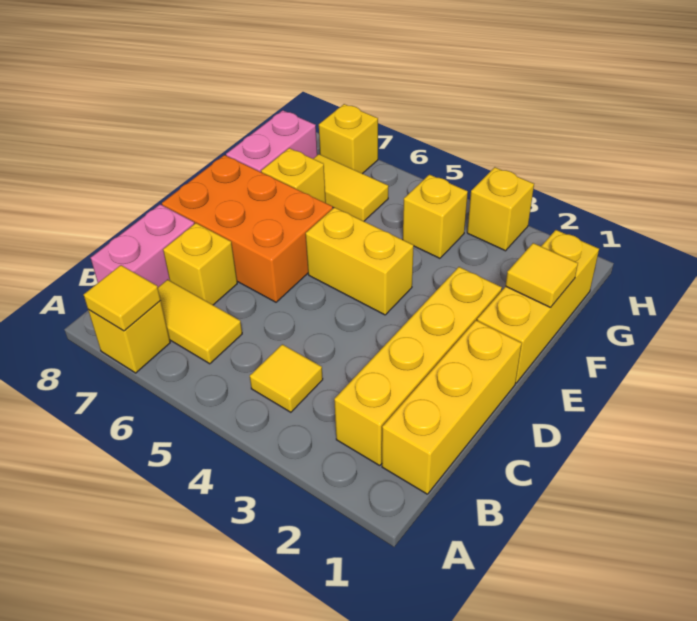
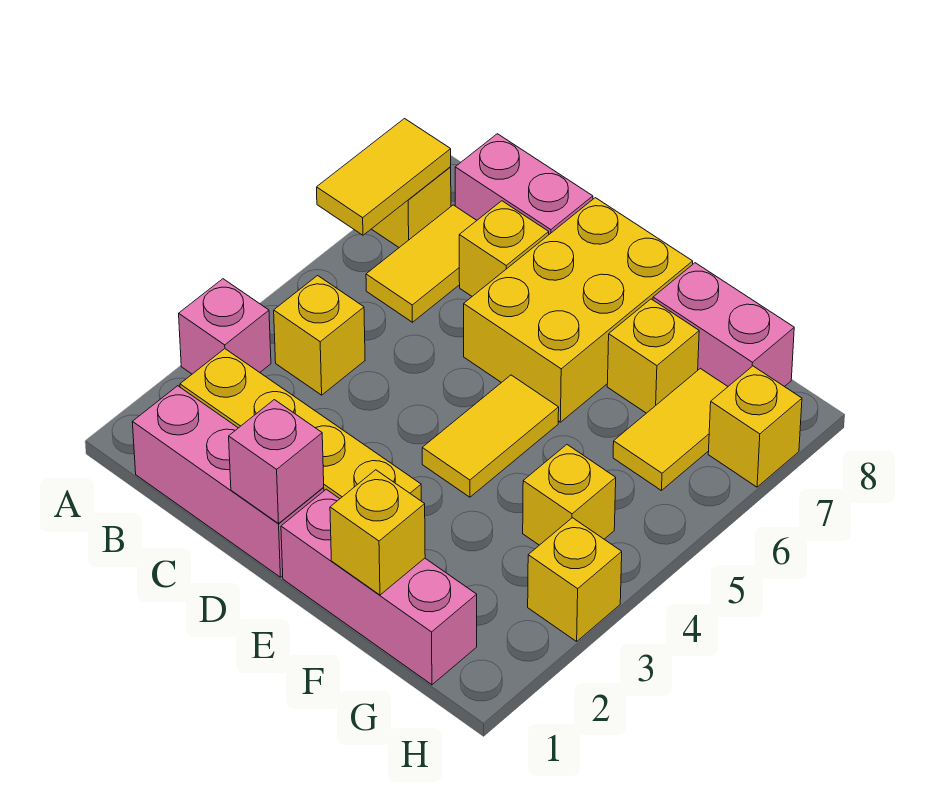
none -> pink brick A3 level 1
yellow tile A7 level 2 -> yellow tile A6:A7 level 2
yellow brick B1:D1 level 1 -> pink brick B1:D1 level 1
yellow tile B4 level 1 -> yellow brick B4 level 1
none -> pink brick D1 level 2
orange brick D6:E8 level 1 -> yellow brick D6:E8 level 1
yellow brick E1:G1 level 1 -> pink brick E1:G1 level 1
yellow brick E4:E5 level 1 -> yellow tile E4:E5 level 1
yellow tile F1 level 2 -> yellow brick F1 level 2

